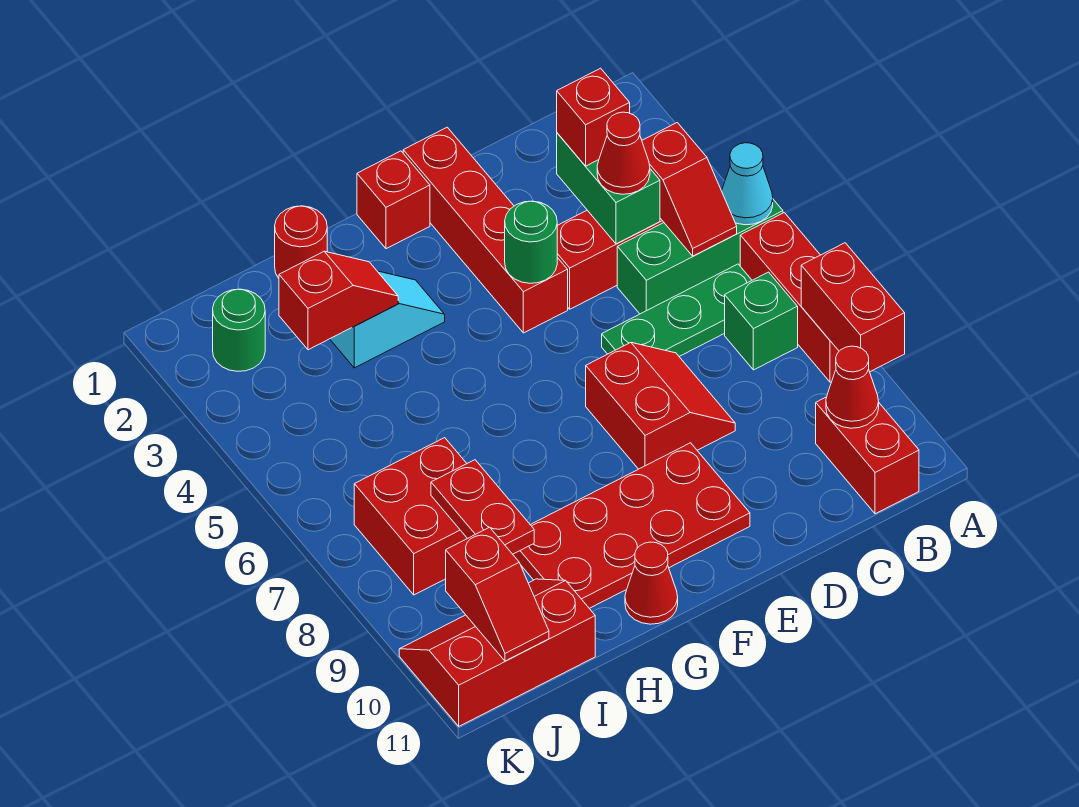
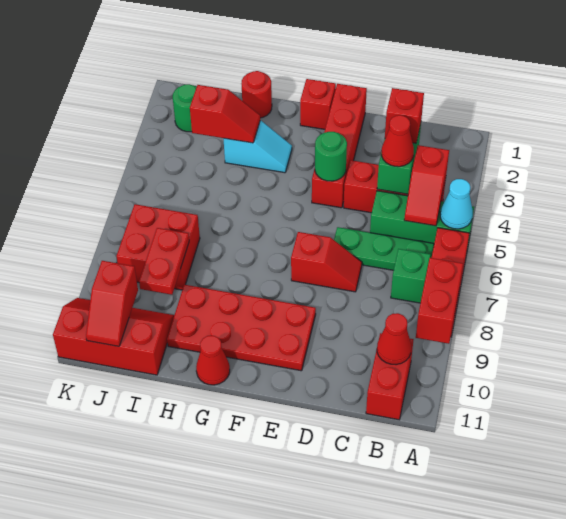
red slope D7:E8 level 1 top E -> red slope D7:E7 level 1 top E

